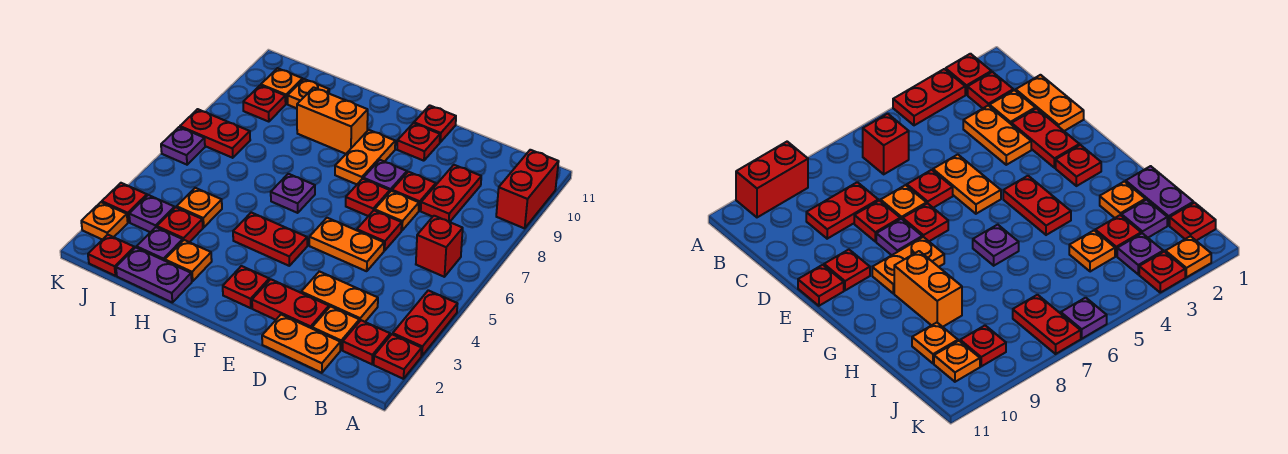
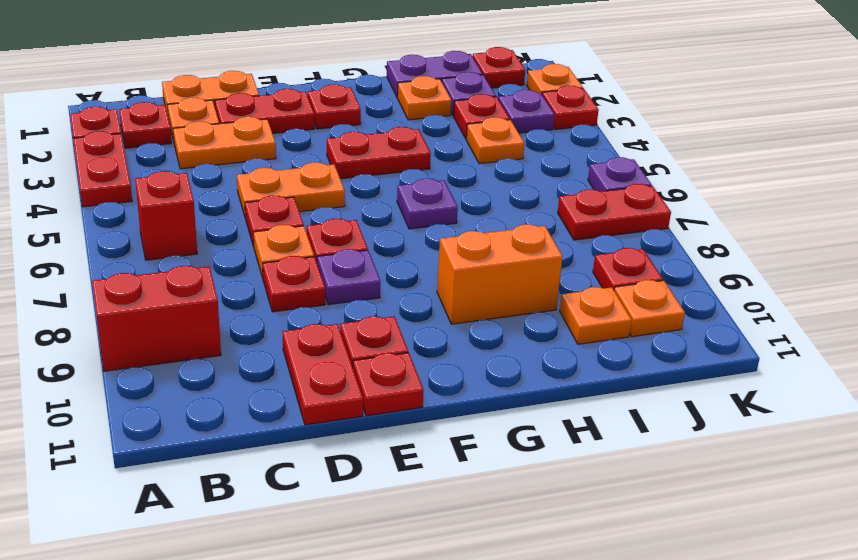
red brick A9:A10 level 1 -> red brick A9:B9 level 1
red plate C8:C9 level 1 -> red plate D10:D11 level 1
orange plate F8:F9 level 1 -> none

